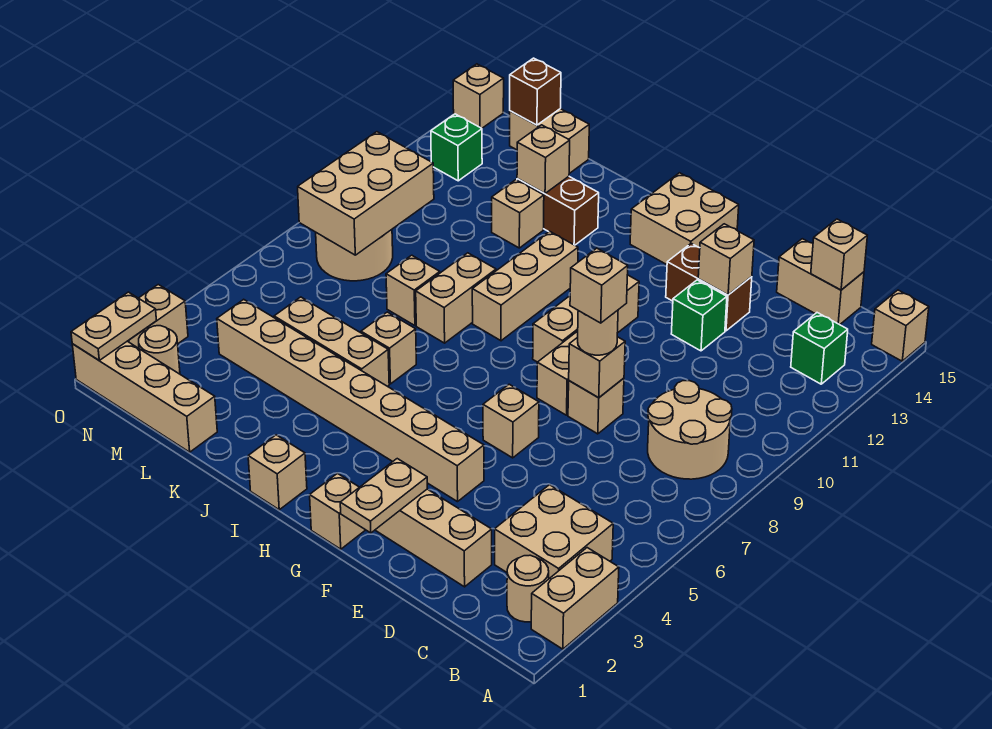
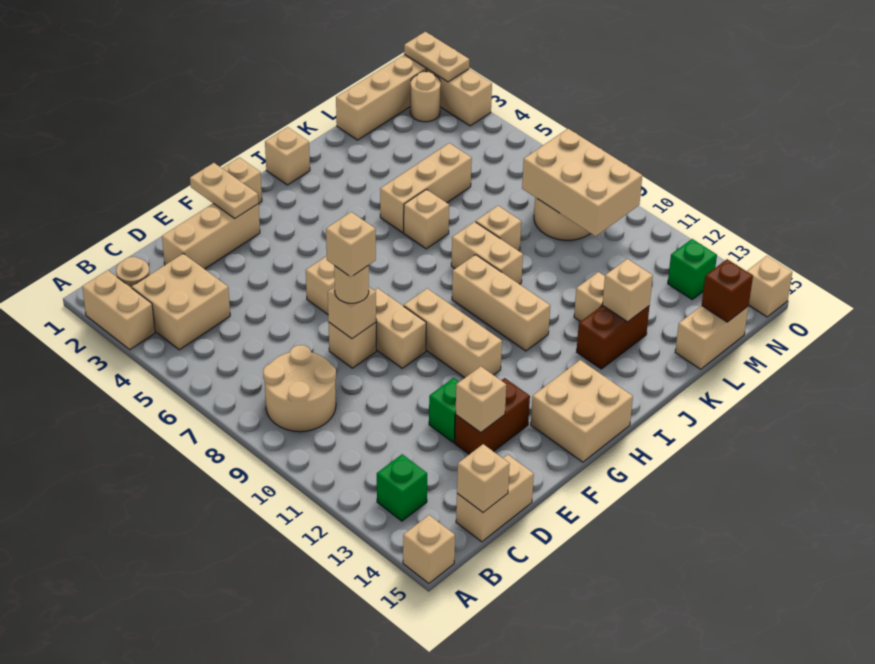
tan brick F4:M4 level 1 -> none

